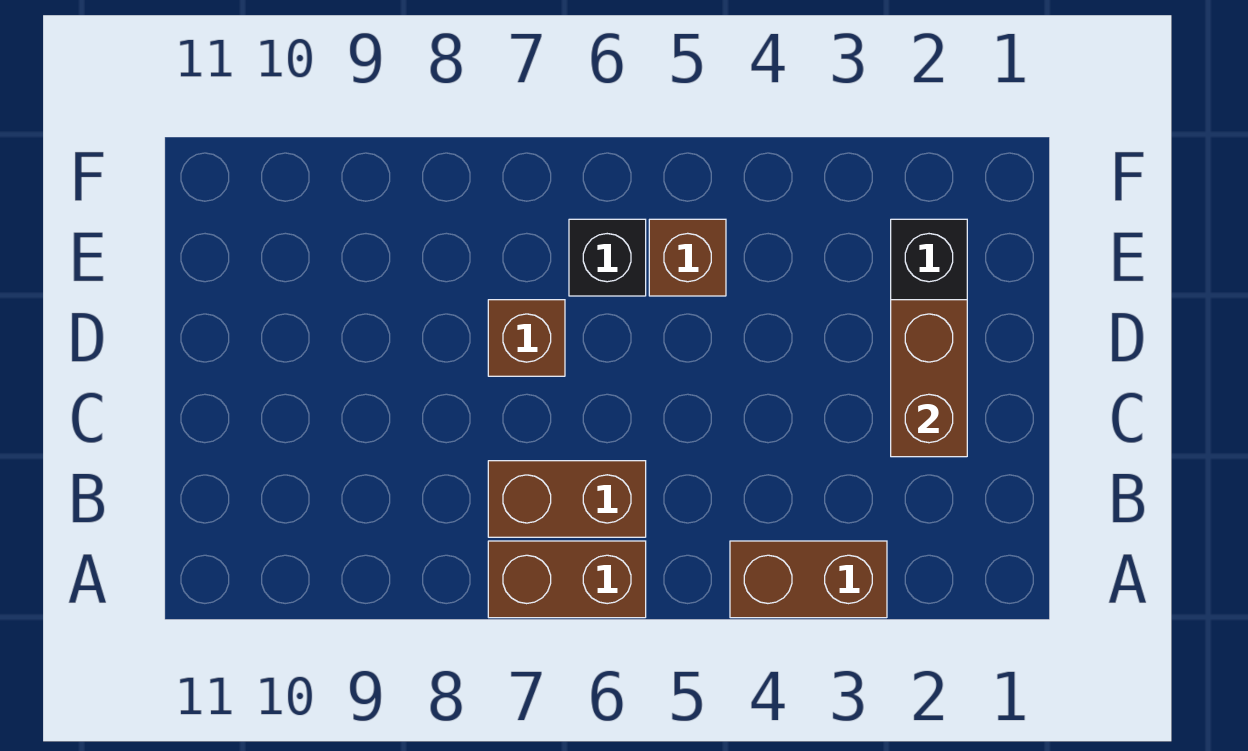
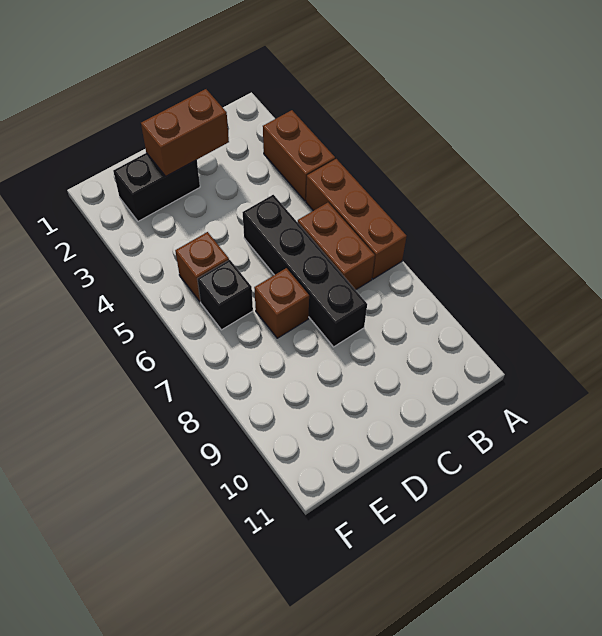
brown brick A6:A7 level 1 -> brown brick A5:A7 level 1
none -> black brick C5:C8 level 1

